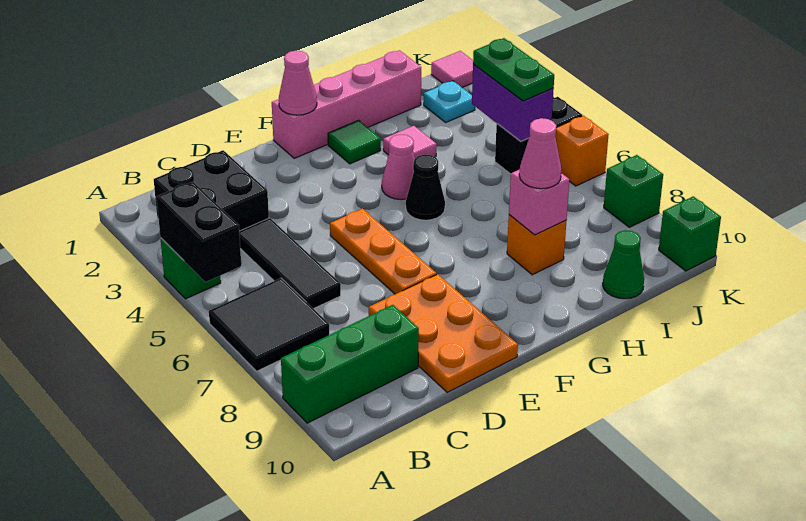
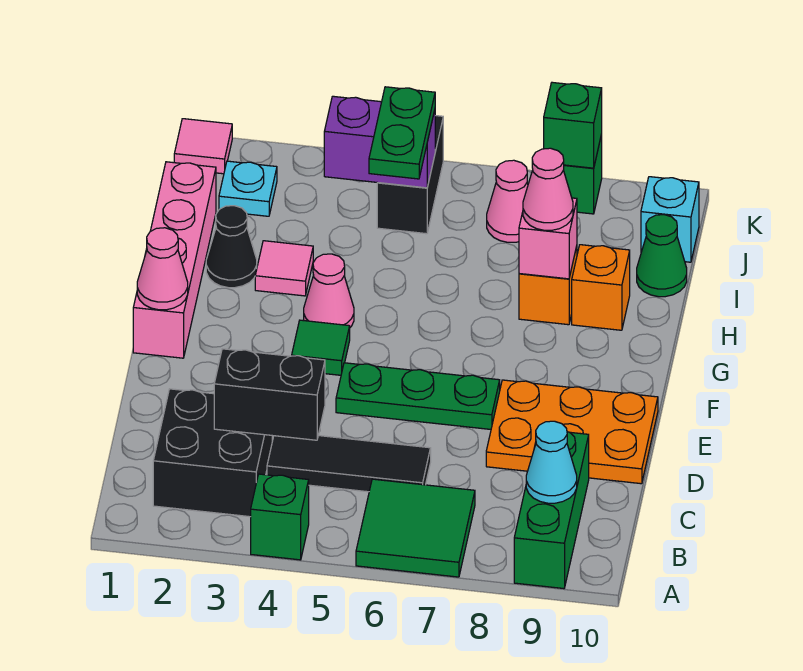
black brick A4:A5 level 2 -> black brick C3:C4 level 2
black tile A6:B7 level 1 -> green tile A6:B7 level 1
none -> cyan cone B9 level 2
orange plate E5:E7 level 1 -> green plate E5:E7 level 1
green tile G2 level 1 -> green tile F4 level 1
black cone G5 level 1 -> black cone H2 level 1
green plate J4:J5 level 3 -> green plate I5:J5 level 3
none -> pink cone J7 level 1
none -> cyan brick J10 level 1
orange brick K6 level 1 -> orange brick H9 level 1
green brick K10 level 1 -> green brick K8 level 2

